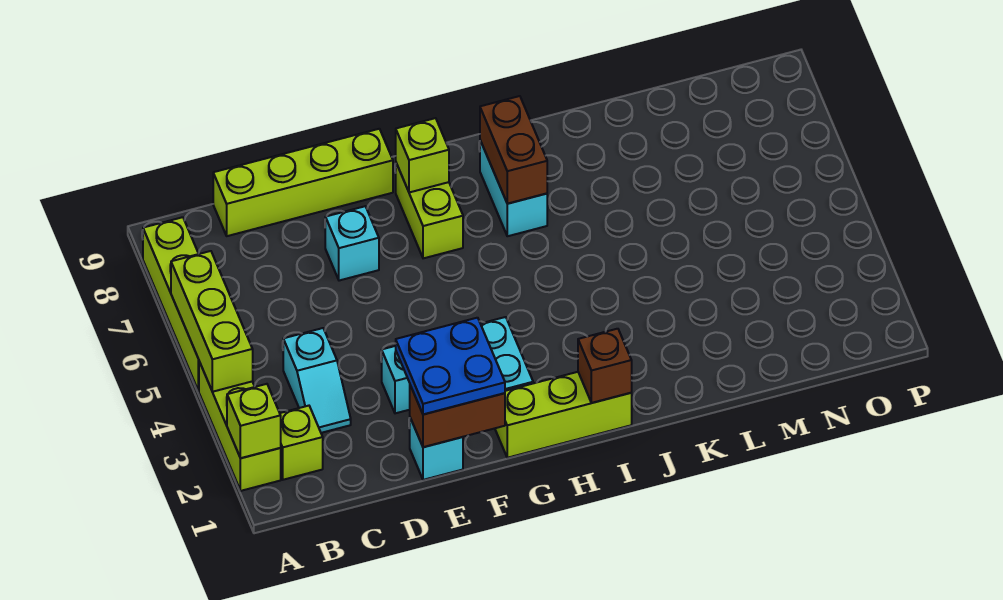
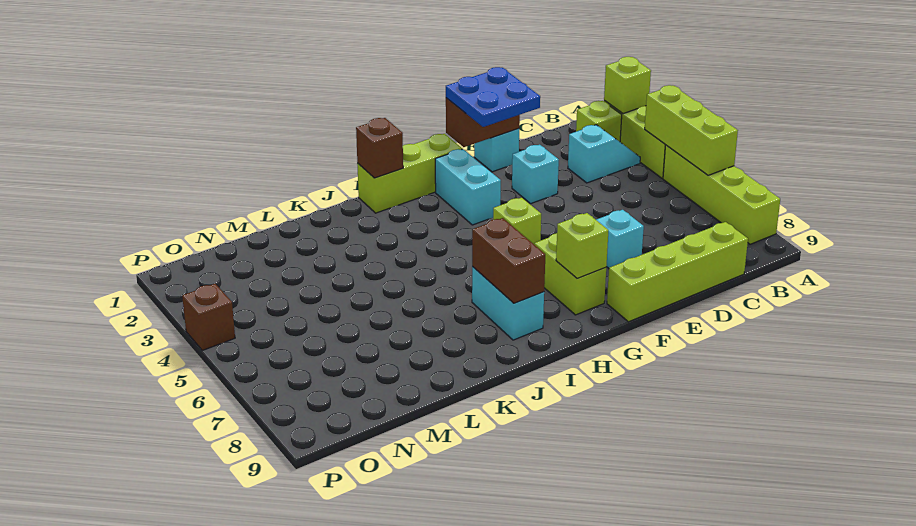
cyan slope C3:C4 level 1 top 4 -> cyan slope B3:C3 level 1 top C
none -> lime brick G5 level 1
none -> brown brick P4 level 1

